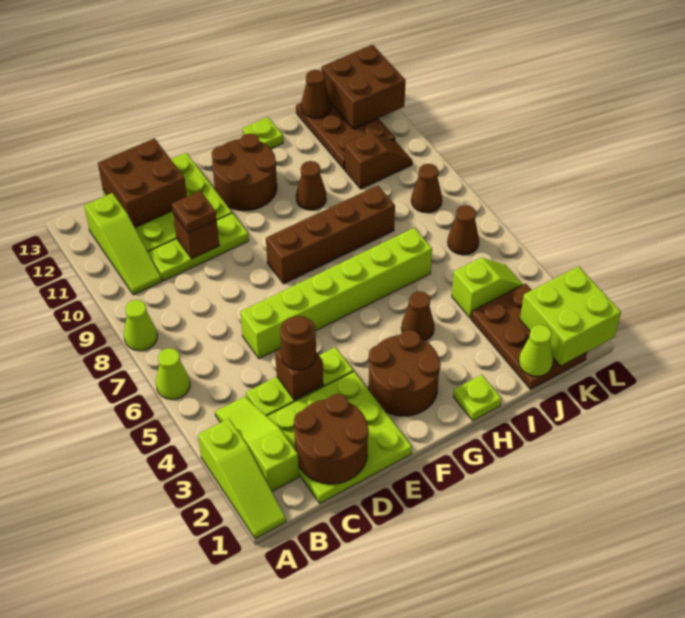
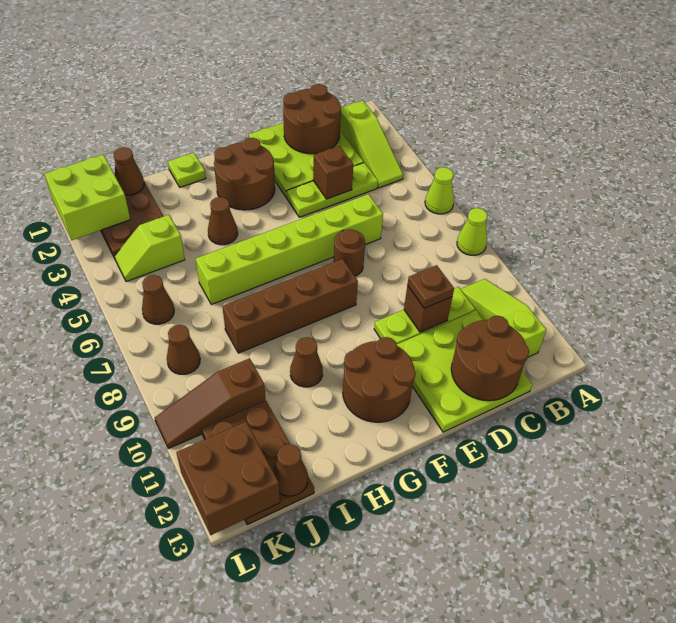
lime slope A1:A3 level 1 top 3 -> none
brown brick C12:D13 level 2 -> brown round brick C12:D13 level 2
brown round brick D4 level 3 -> brown round brick E7 level 1
lime plate H13 level 1 -> none
lime cone J1 level 2 -> brown cone J1 level 2
brown slope J10:K10 level 1 top J -> brown slope J10:L10 level 1 top J

